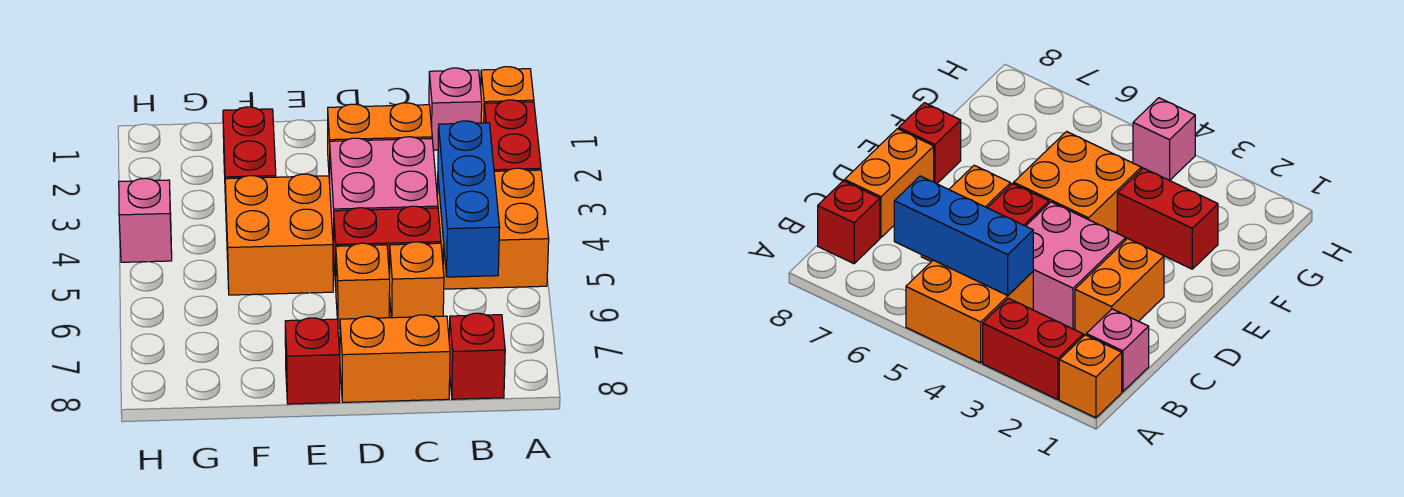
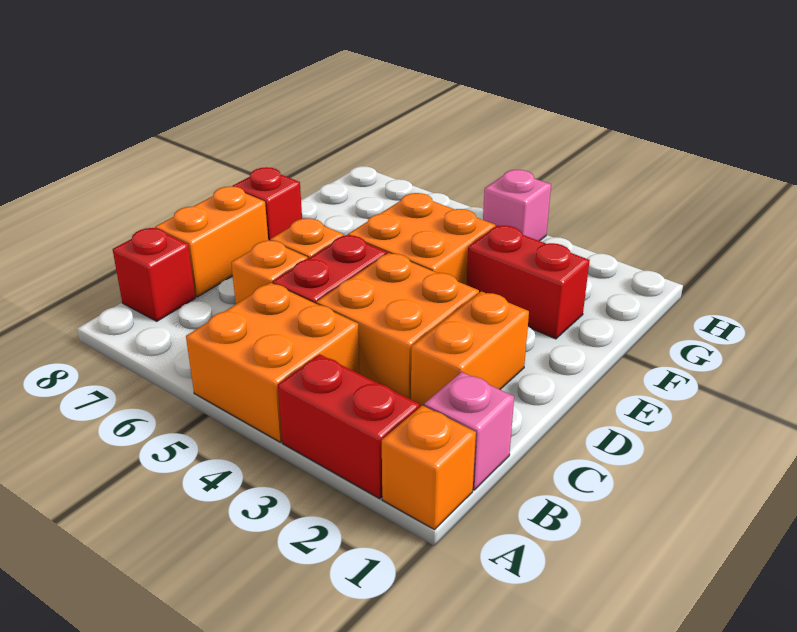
blue brick B4:B6 level 2 -> none
pink brick C3:D4 level 1 -> orange brick C3:D4 level 1

